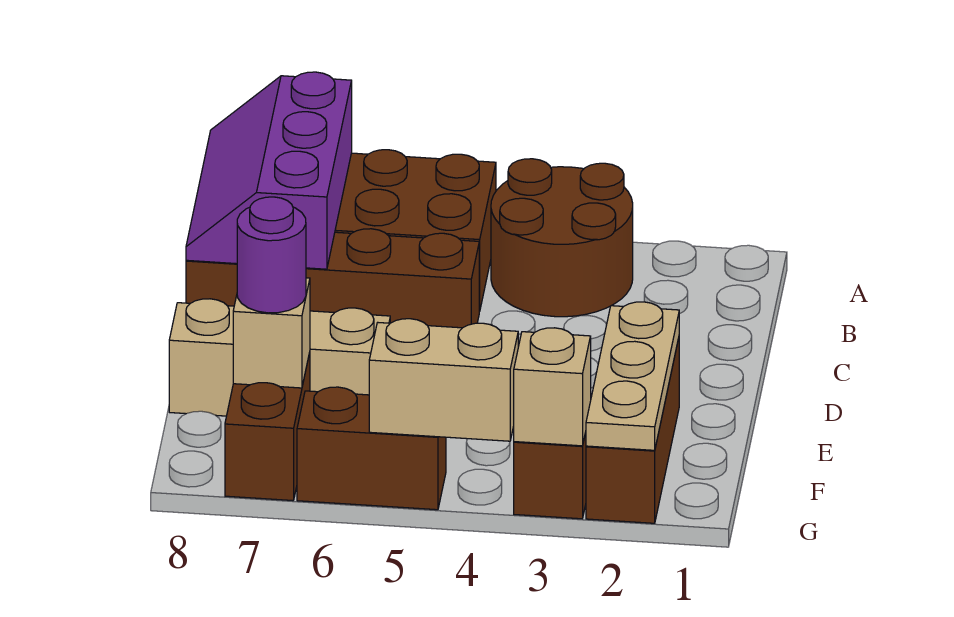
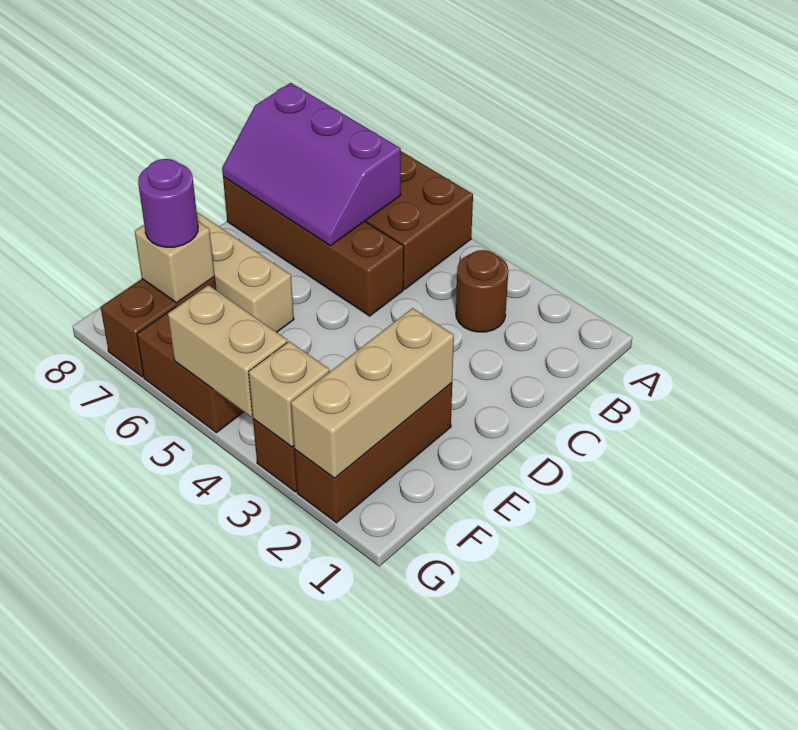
brown round brick A3:B4 level 1 -> brown round brick B3 level 1
purple slope A7:C8 level 2 top 7 -> purple slope B6:C8 level 2 top B
tan plate E2:G2 level 2 -> tan brick E2:G2 level 2

